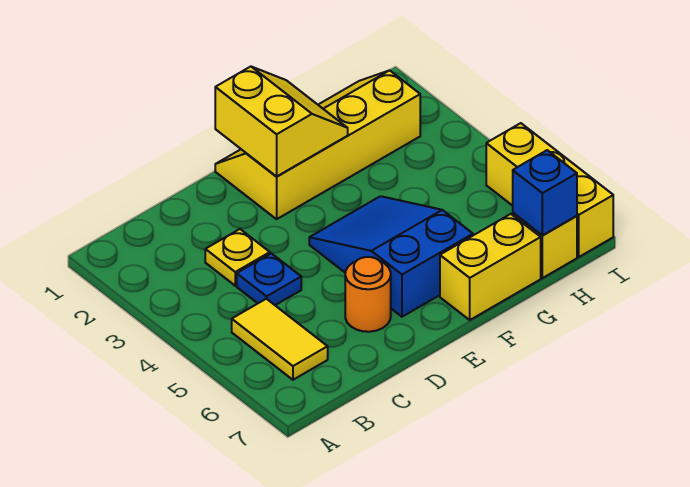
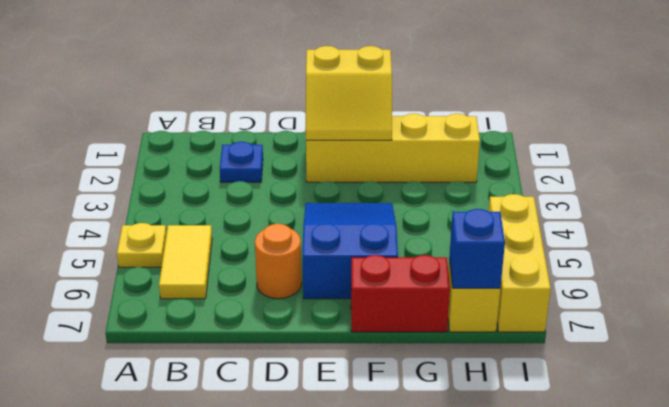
yellow plate C3 level 1 -> yellow plate A5 level 1
blue plate C4 level 1 -> blue plate C2 level 1
yellow slope E1:F2 level 2 top E -> yellow slope E1:F2 level 2 top 1
yellow brick F7:G7 level 1 -> red brick F7:G7 level 1

